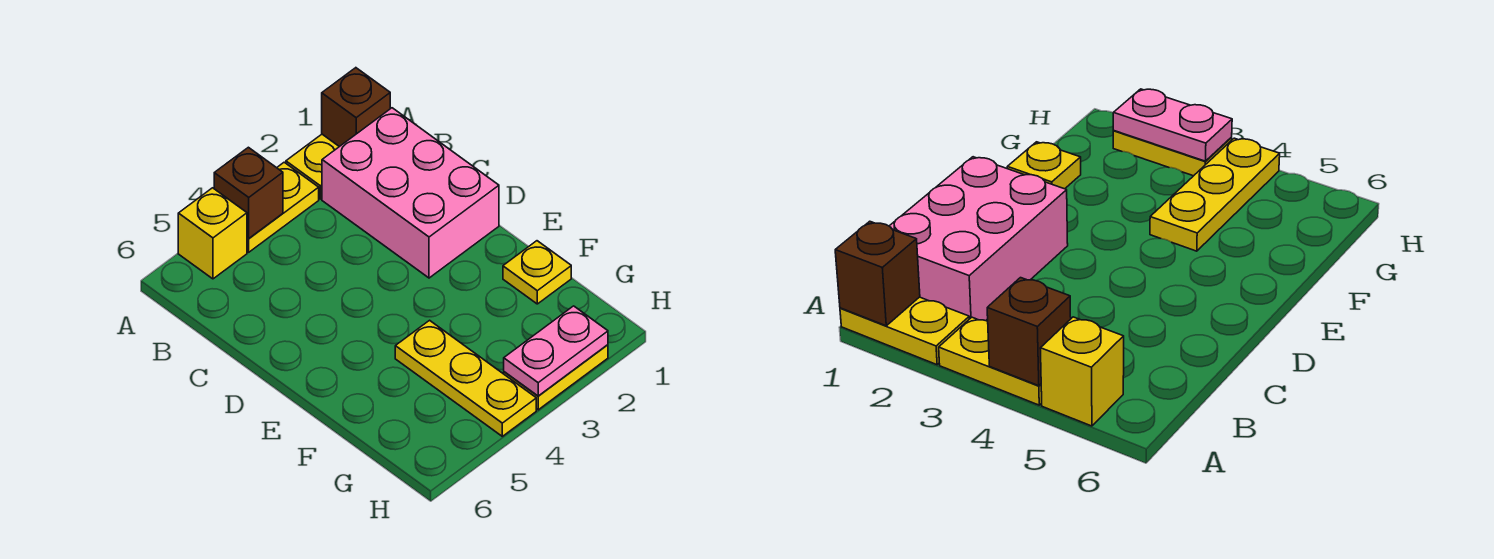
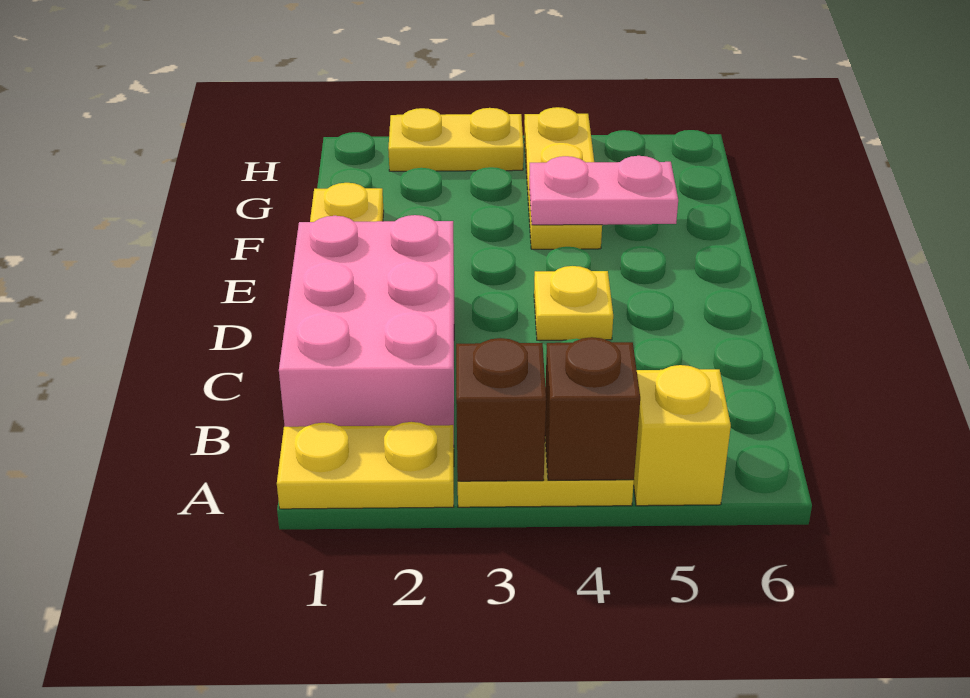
brown brick A1 level 2 -> brown brick A3 level 2
none -> yellow plate D4 level 1
pink plate H2:H3 level 2 -> pink plate F4:F5 level 2

